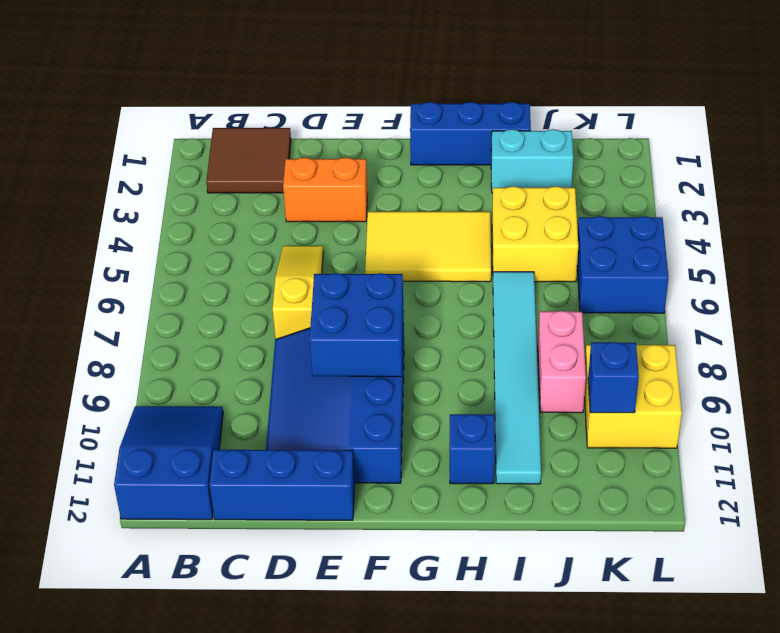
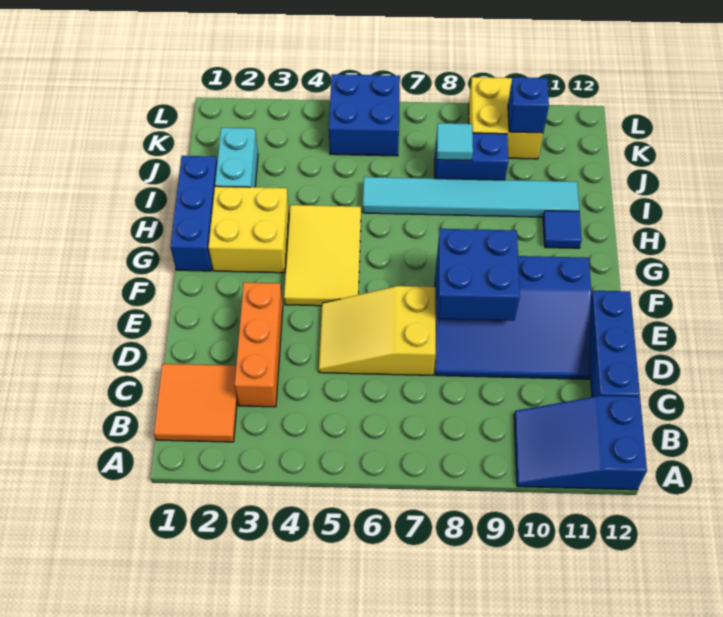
brown tile B1:C2 level 1 -> orange tile B1:C2 level 1
orange brick D3:E3 level 1 -> orange brick C3:E3 level 1
yellow slope D5:D7 level 1 top 7 -> yellow slope D5:E7 level 1 top 7
blue brick H11 level 1 -> blue tile H11 level 1
yellow brick I4:J5 level 1 -> yellow brick G2:H3 level 1
pink brick J8:J9 level 1 -> blue brick J8:J9 level 1
none -> cyan tile J8 level 2

